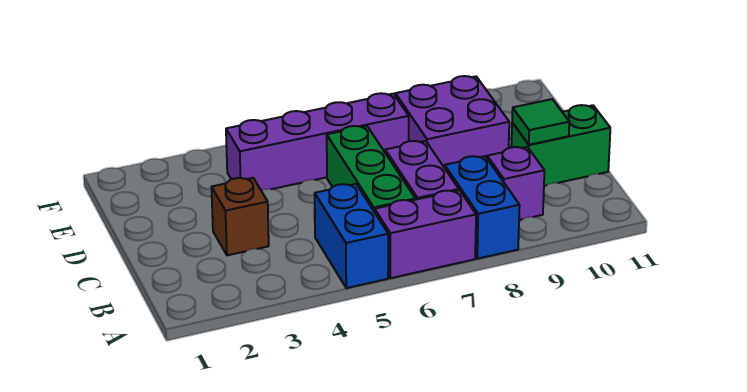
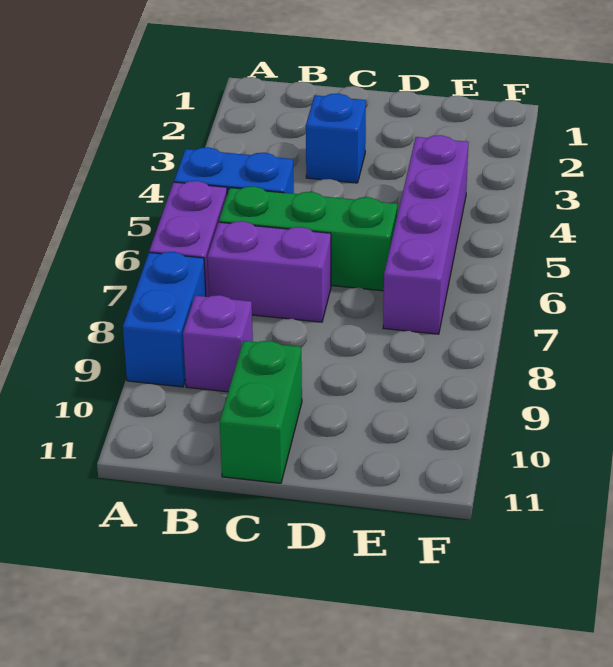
blue brick A8:B8 level 1 -> blue brick A8:A9 level 1
brown brick C3 level 1 -> blue brick C3 level 1
green tile C10 level 2 -> none
purple brick D8:E9 level 1 -> none

